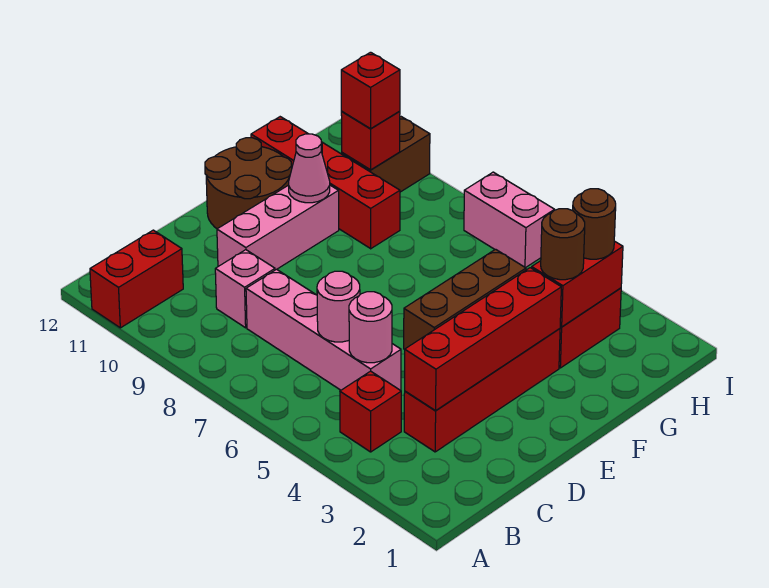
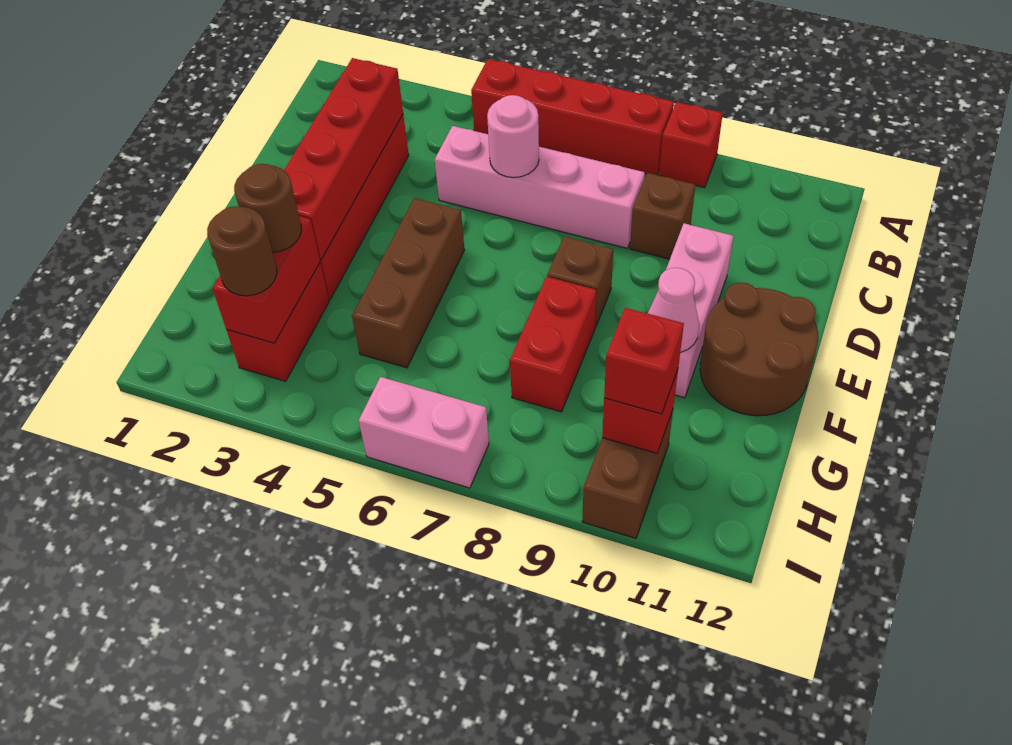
red brick A11:B11 level 1 -> red brick F8:G8 level 1
red brick B4 level 1 -> red brick A9 level 1
pink round brick C5 level 2 -> none
pink brick C9 level 1 -> brown brick C9 level 1
none -> brown brick E8 level 1
red brick G9:G12 level 1 -> red brick A5:A8 level 1

